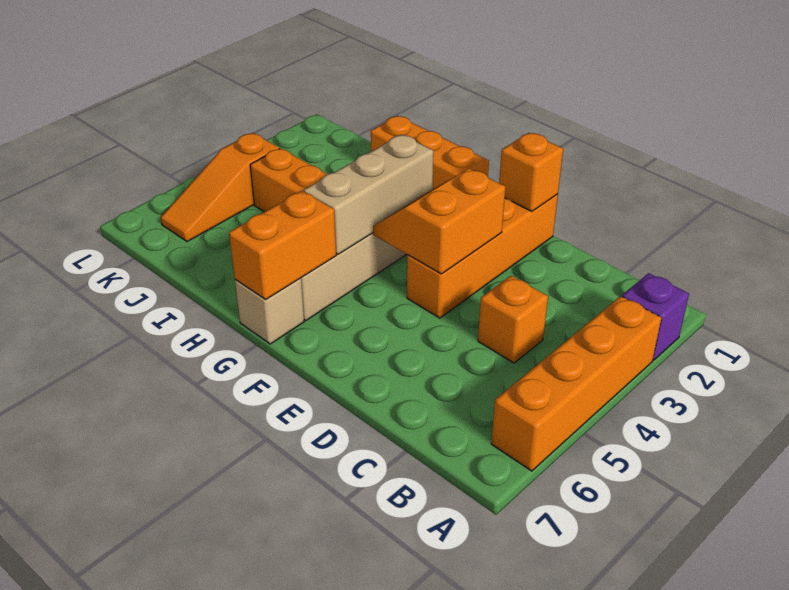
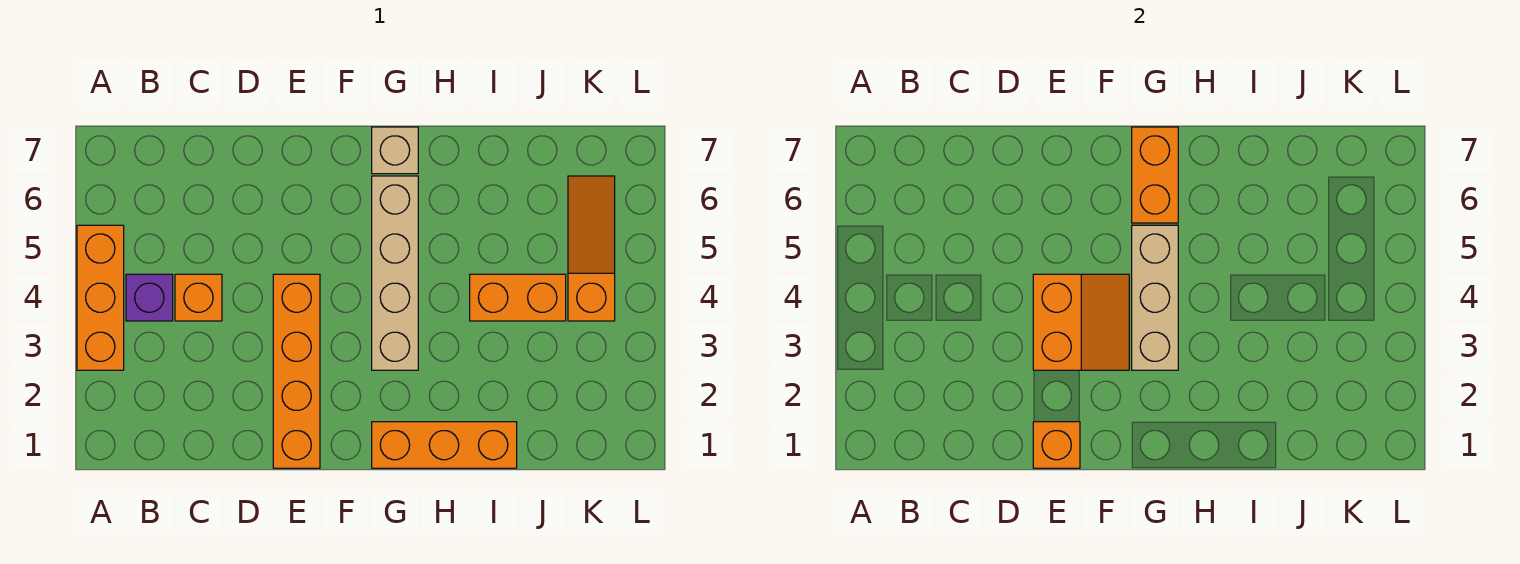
purple brick A2 level 1 -> purple brick B4 level 1
orange brick A3:A6 level 1 -> orange brick A3:A5 level 1

